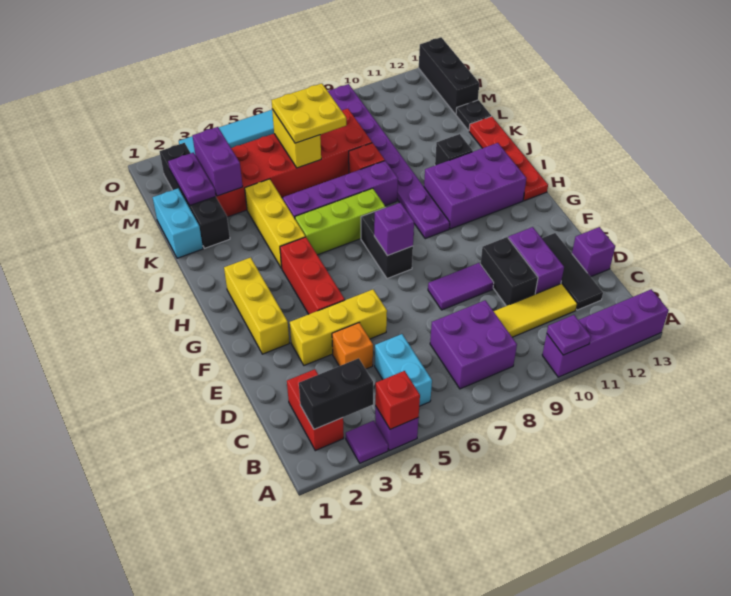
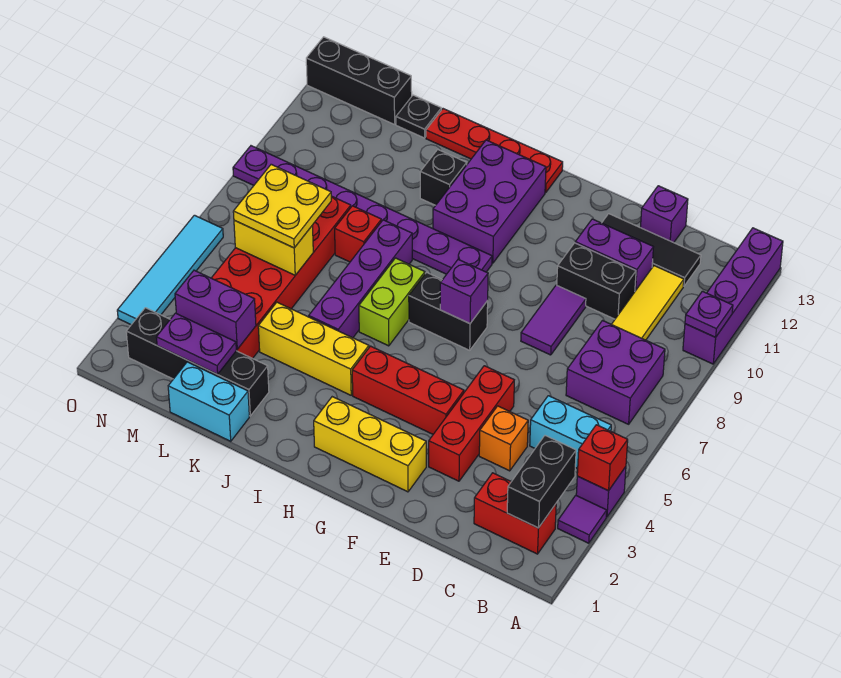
yellow brick E3:E5 level 1 -> red brick E3:E5 level 1
lime brick I5:I7 level 1 -> lime brick I6:I7 level 1

